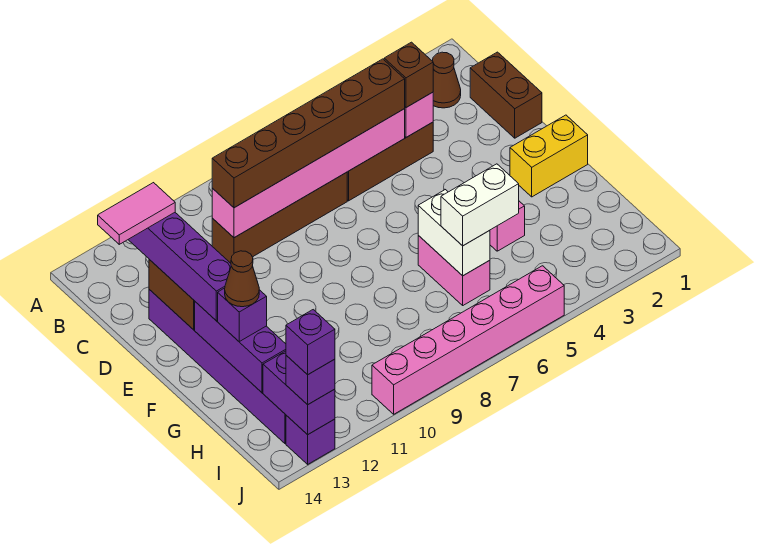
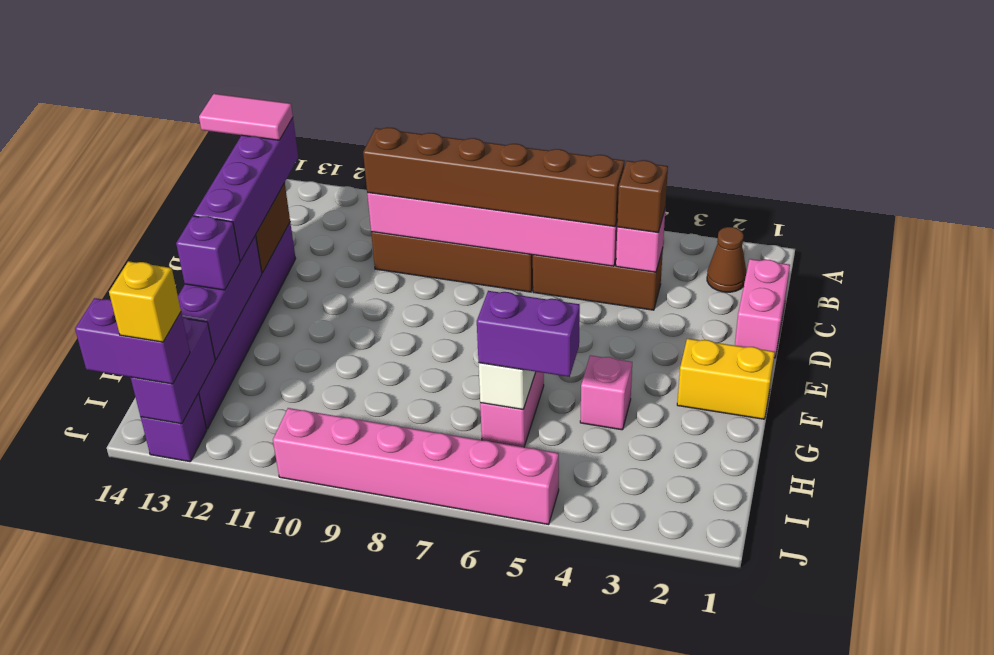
brown brick C1:D1 level 1 -> pink brick C1:D1 level 1
brown cone G13 level 4 -> none
white brick H5:H6 level 3 -> purple brick H5:H6 level 3
purple brick J13 level 3 -> purple brick J13:J14 level 3
purple brick J13 level 4 -> yellow brick J13 level 4

